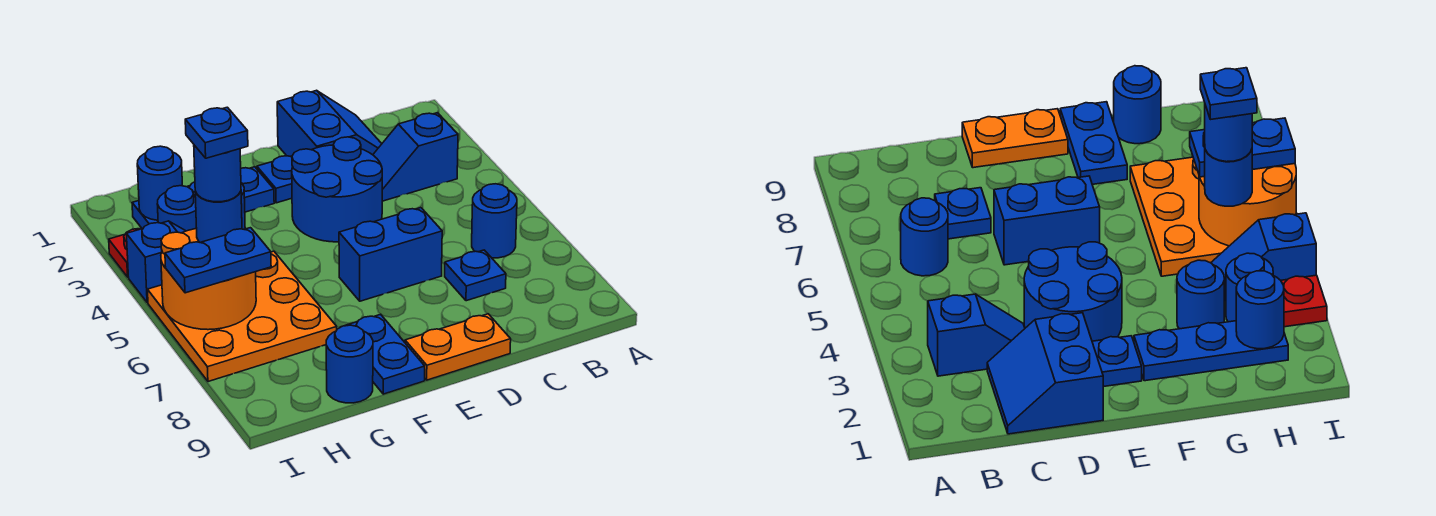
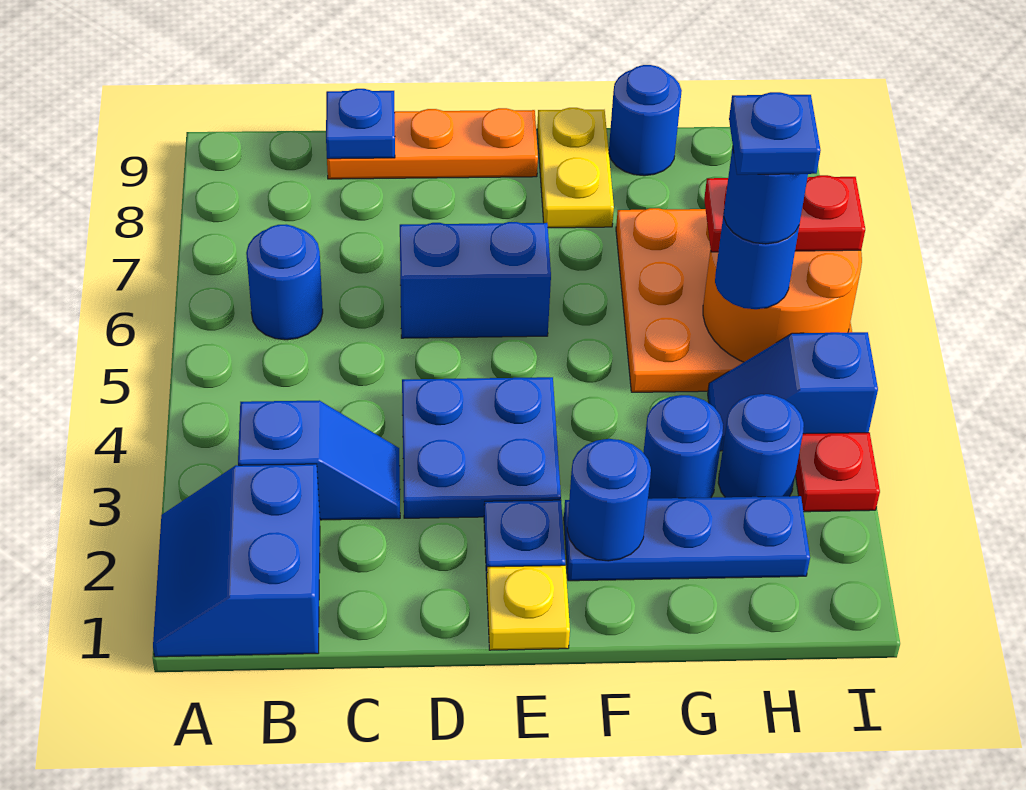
blue slope C1:D2 level 1 top D -> blue slope A1:B2 level 1 top B
blue plate C7 level 1 -> blue plate C9 level 2
blue round brick D3:E4 level 1 -> blue plate D3:E4 level 1
orange plate D9:E9 level 1 -> orange plate C9:E9 level 1
none -> yellow plate E1 level 1
blue plate F8:F9 level 1 -> yellow plate F8:F9 level 1
blue round brick H2 level 2 -> blue round brick F2 level 2
blue plate H6:I6 level 3 -> red plate H6:I6 level 3

